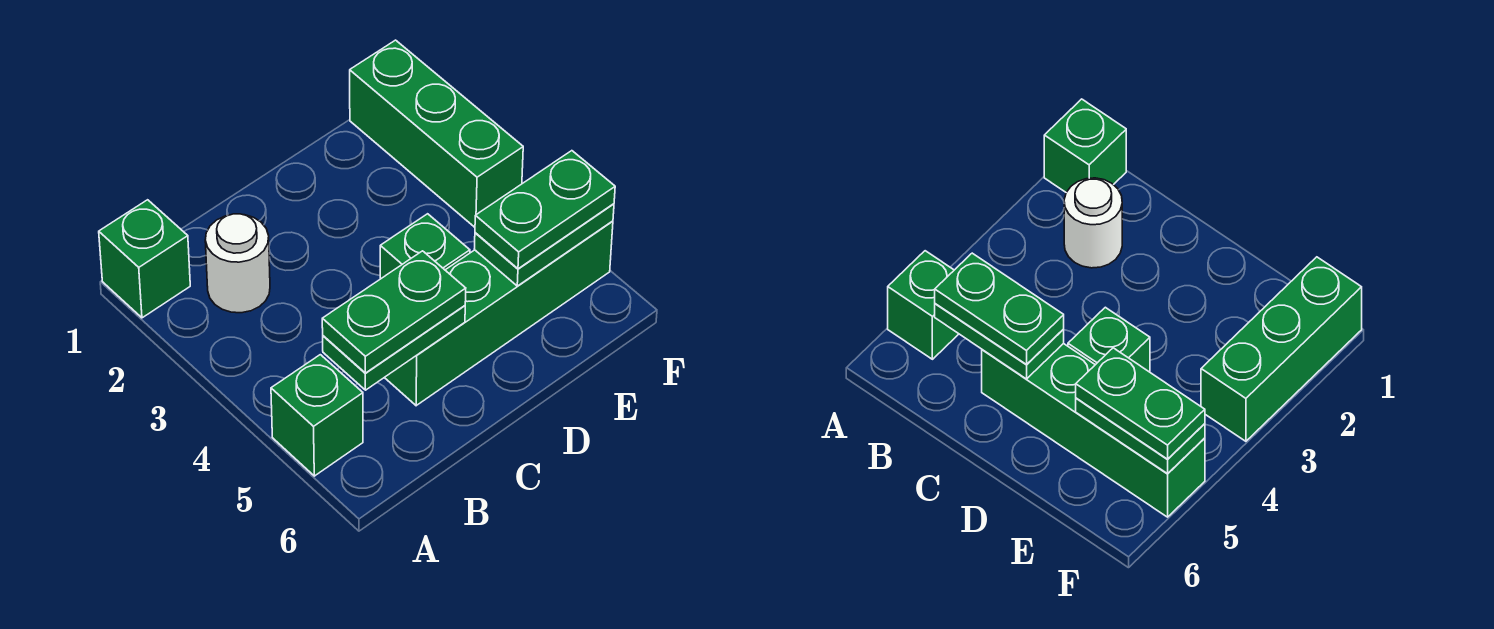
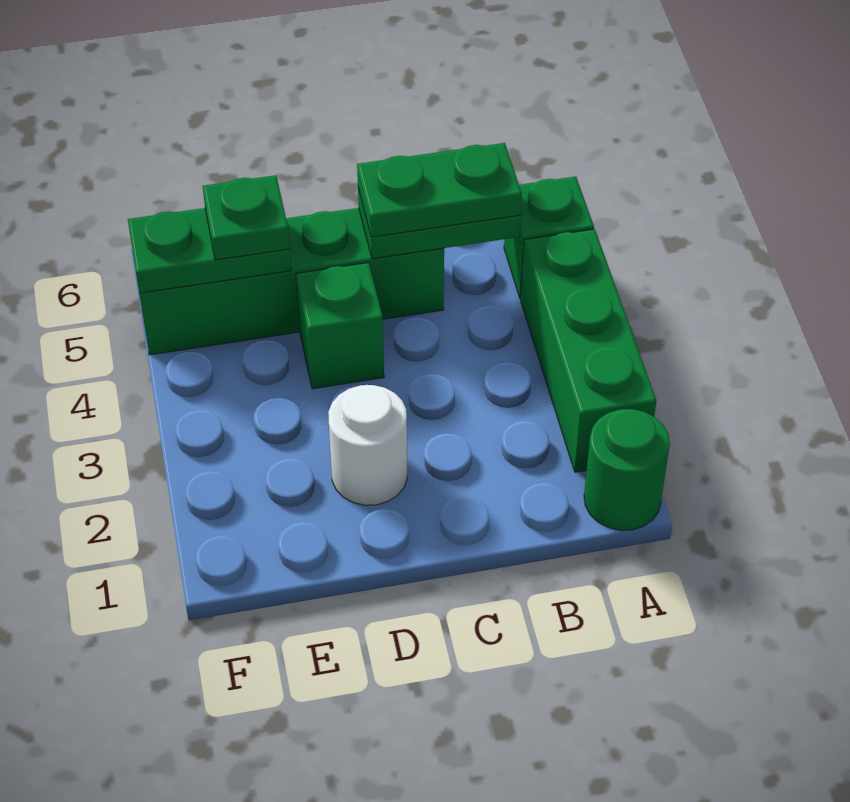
green brick A1 level 1 -> green round brick A1 level 1
white round brick B2 level 1 -> white round brick D2 level 1
green plate E5:F5 level 3 -> green plate E5 level 3
green brick F1:F3 level 1 -> green brick A2:A4 level 1

